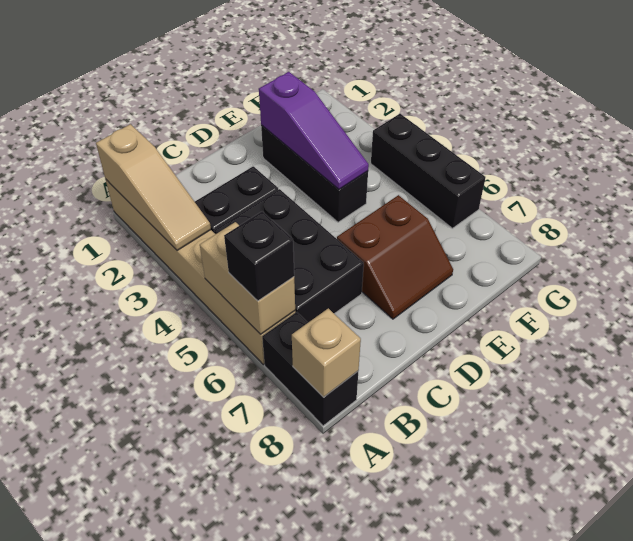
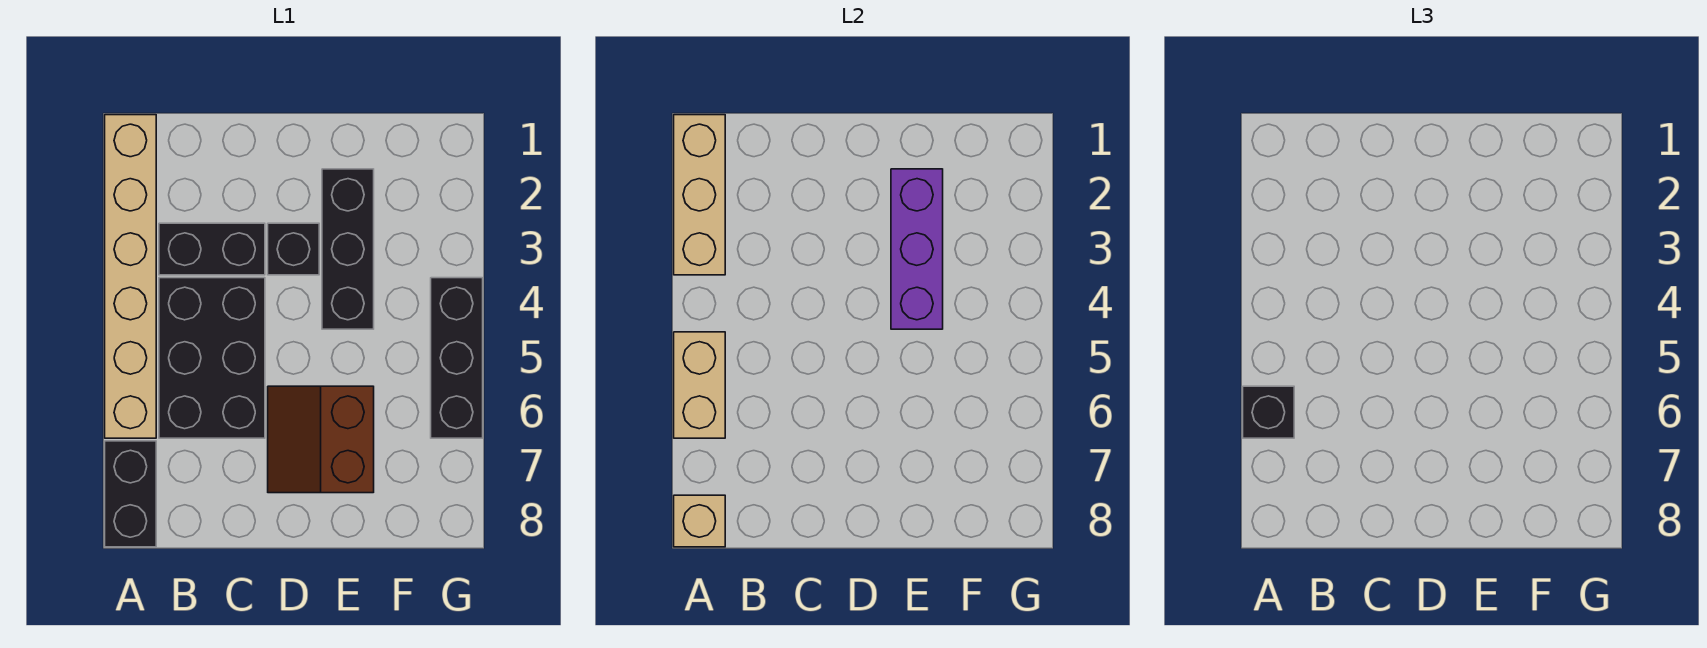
tan slope A1:A3 level 2 top 1 -> tan brick A1:A3 level 2
none -> black brick D3 level 1
brown slope D6:E7 level 1 top 6 -> brown slope D6:E7 level 1 top E
purple slope E2:E4 level 2 top 2 -> purple brick E2:E4 level 2

